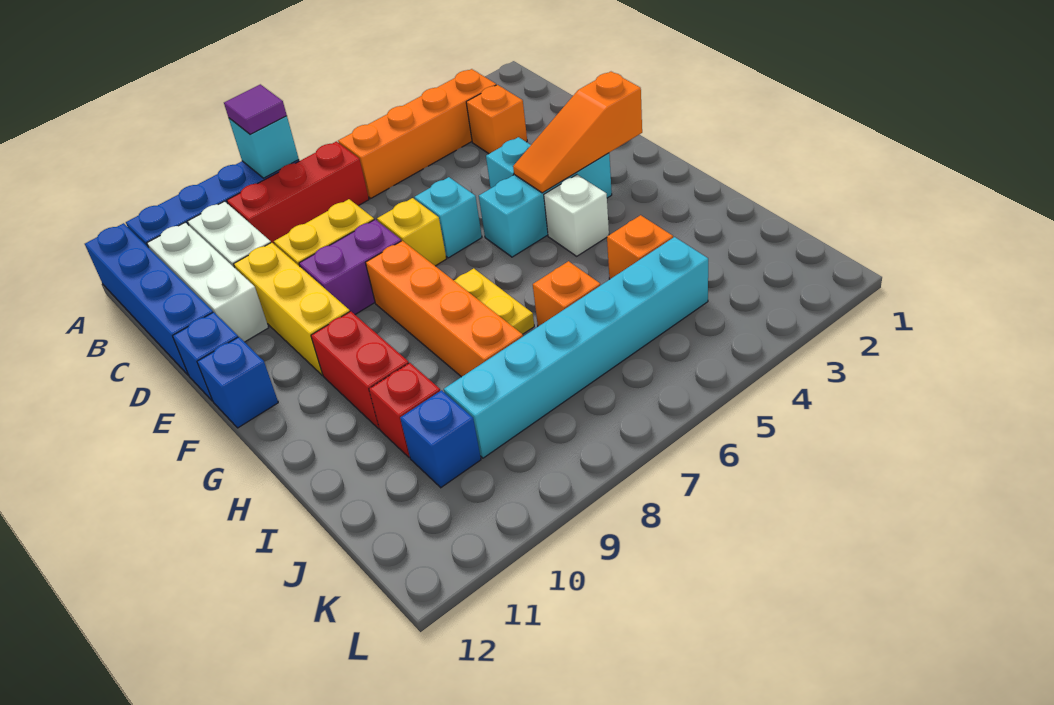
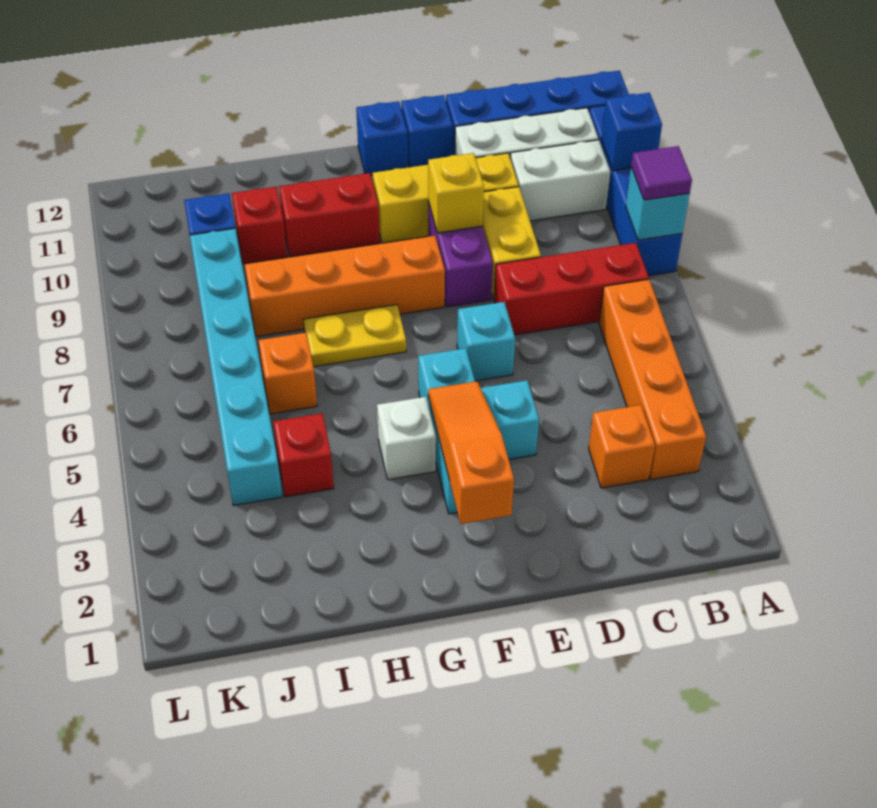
none -> blue brick A10 level 2
red brick B7:B9 level 1 -> red brick B7:D7 level 1
yellow brick E7 level 1 -> yellow brick E9 level 2
orange brick I4 level 1 -> red brick I4 level 1

